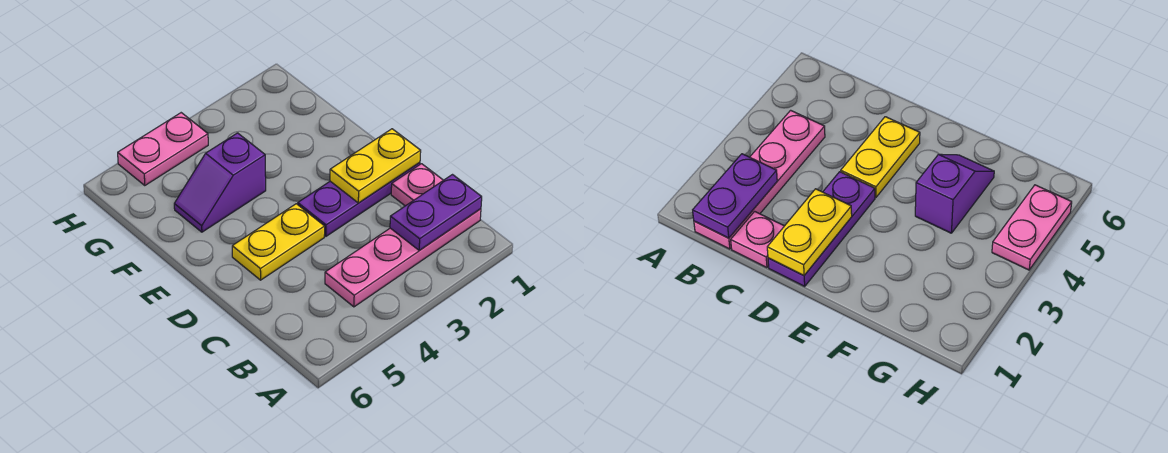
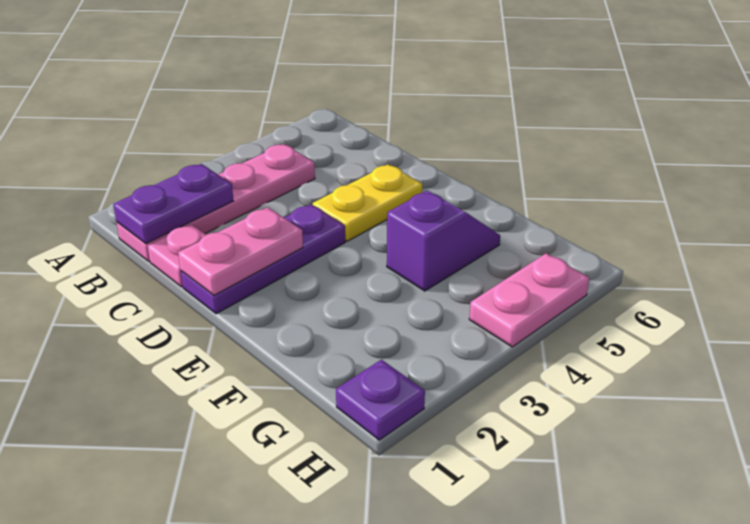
yellow plate D1:D2 level 2 -> pink plate D1:D2 level 2
none -> purple plate H1 level 1

